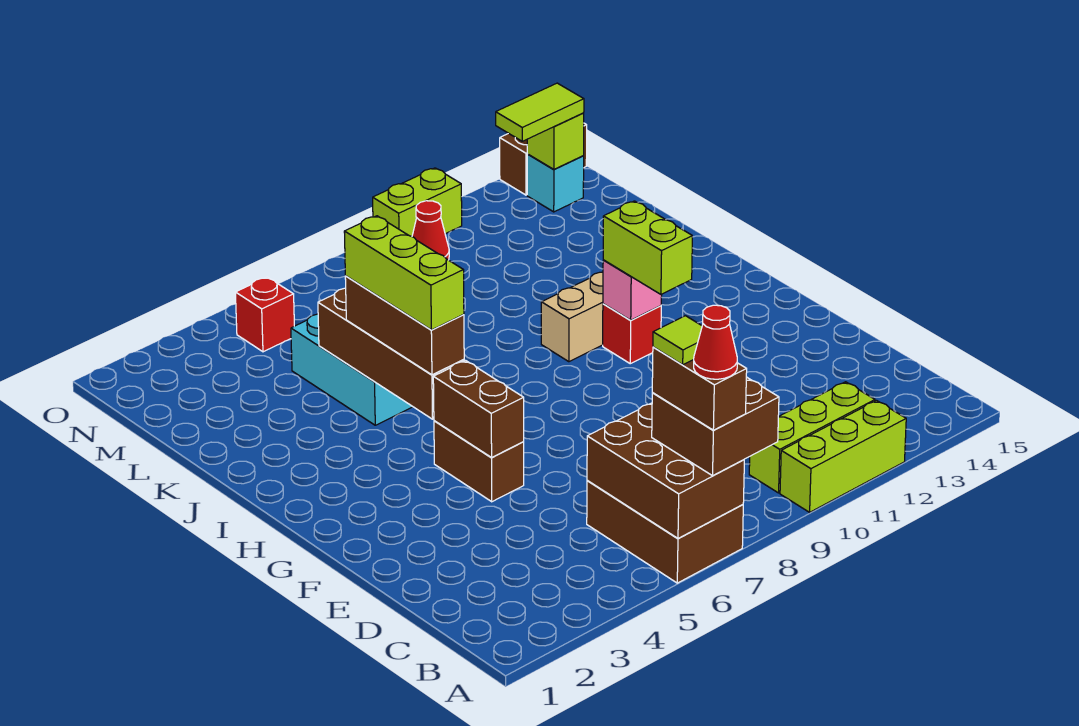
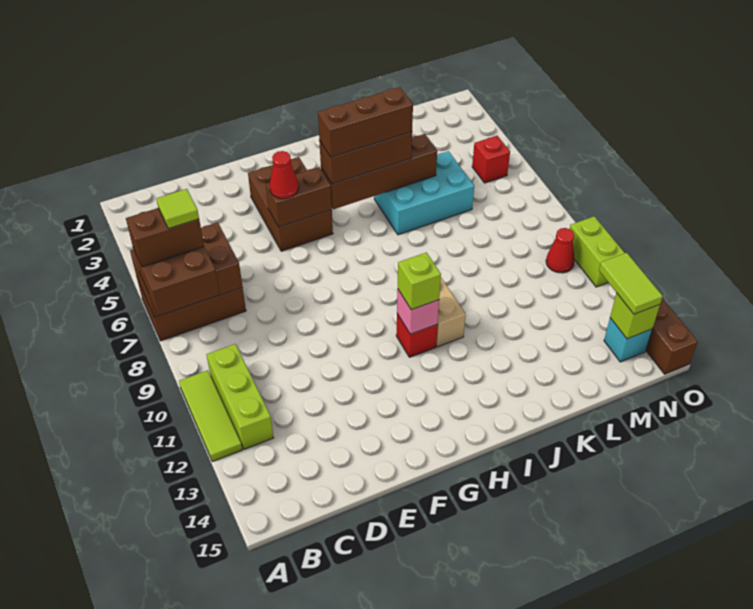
red cone A7 level 5 -> red cone F5 level 3
lime brick A10:A12 level 1 -> lime tile A10:A12 level 1
brown brick F5:G5 level 1 -> brown brick F3:G5 level 1
lime brick G11:H11 level 3 -> lime brick H11 level 3
lime brick H5:J5 level 4 -> brown brick H5:J5 level 4

